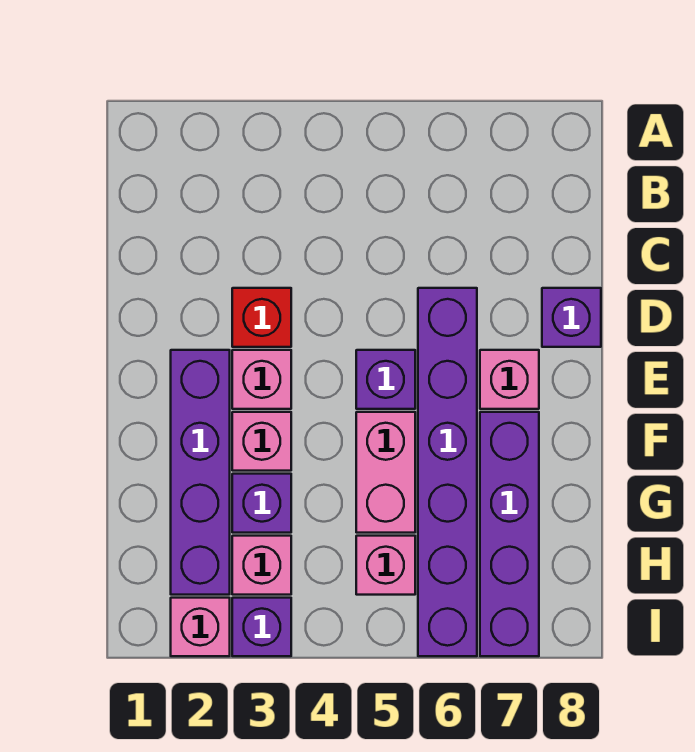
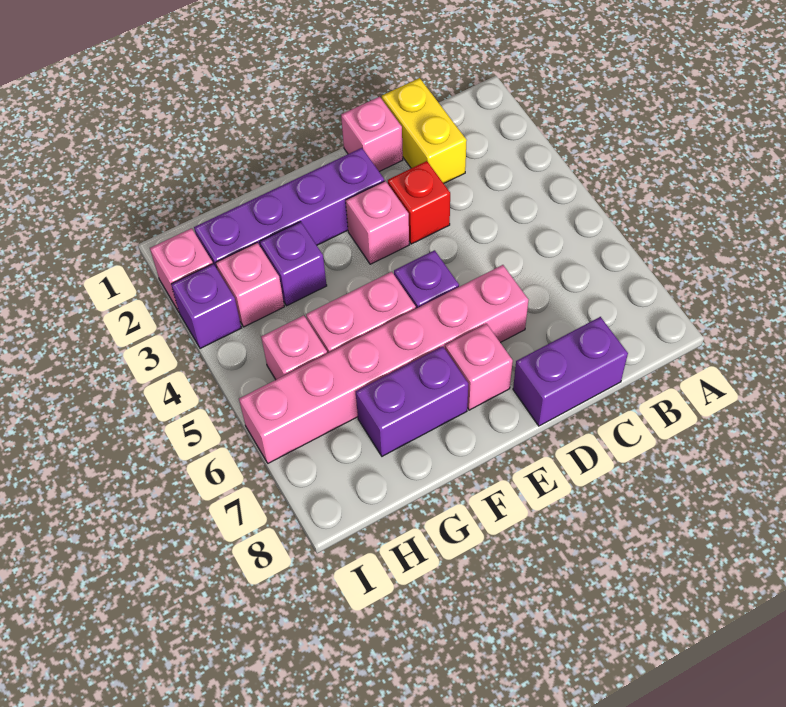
none -> yellow brick C1:C2 level 1
purple brick D6:I6 level 1 -> pink brick D6:I6 level 1
purple brick D8 level 1 -> purple brick C8:D8 level 1
pink brick F3 level 1 -> pink brick D1 level 1
purple brick F7:I7 level 1 -> purple brick F7:G7 level 1

